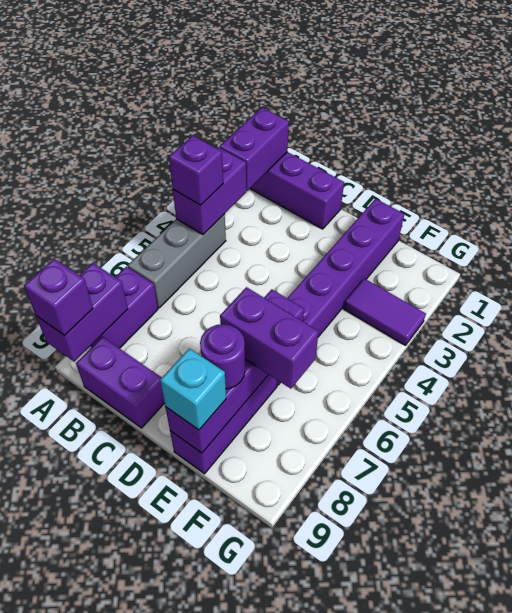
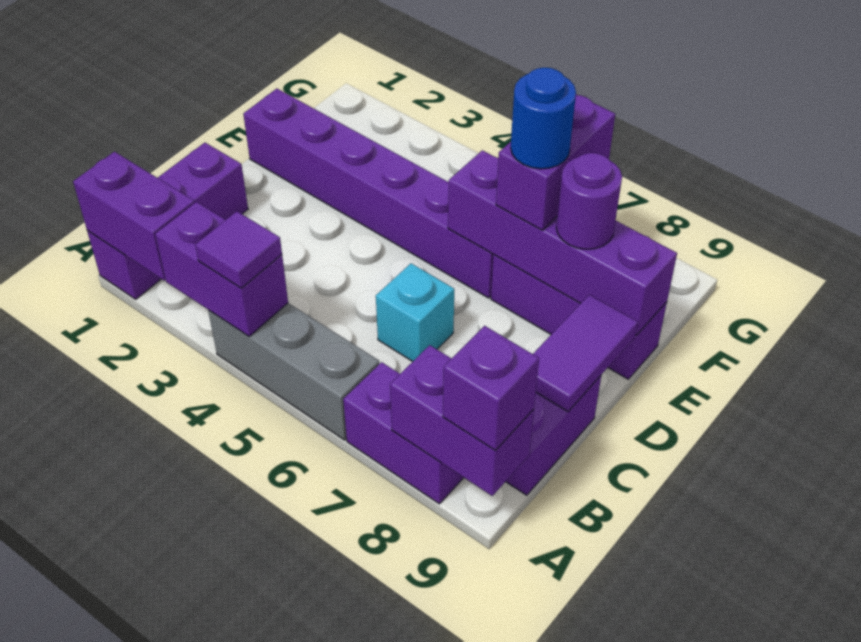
purple brick A4 level 3 -> purple tile A4 level 3
none -> blue round brick E7 level 4
cyan brick E9 level 3 -> cyan brick C6 level 1
purple tile F3:G3 level 1 -> purple tile C9:D9 level 2

